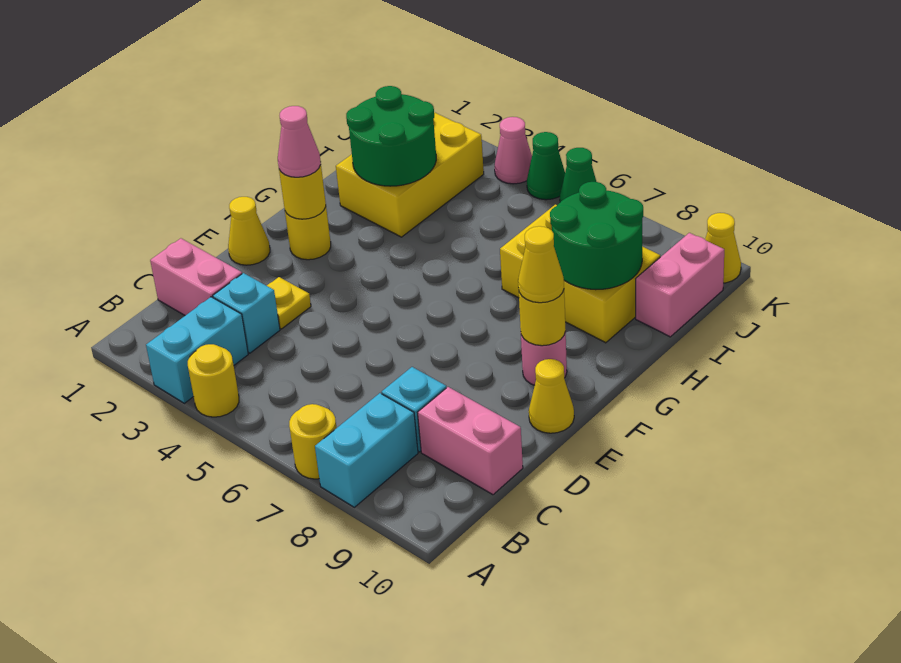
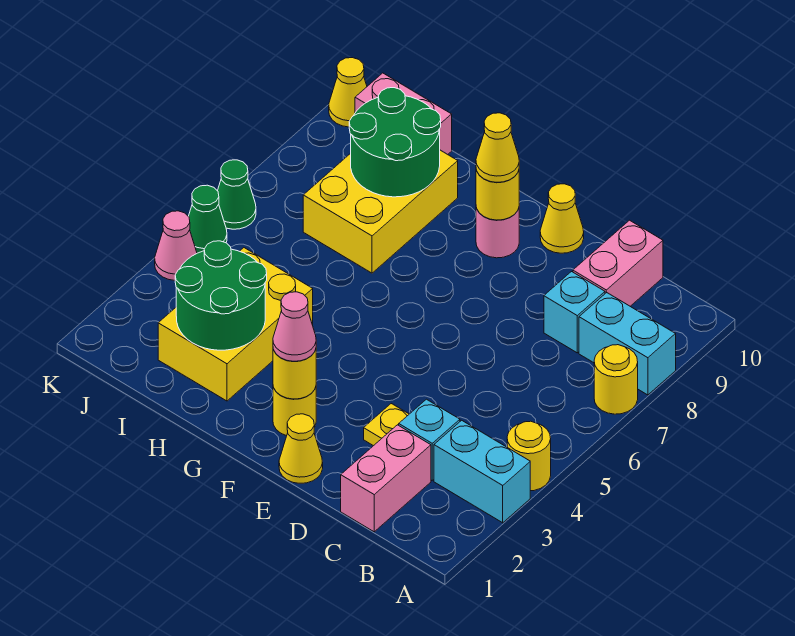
yellow brick H2:J3 level 1 -> yellow brick H2:I4 level 1

